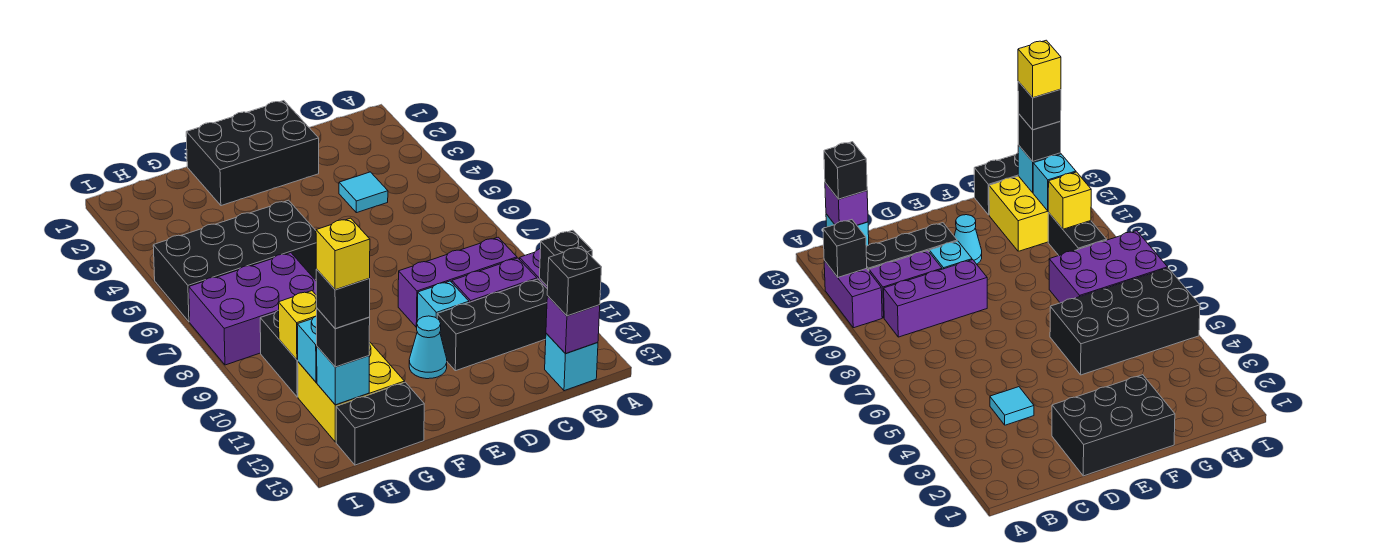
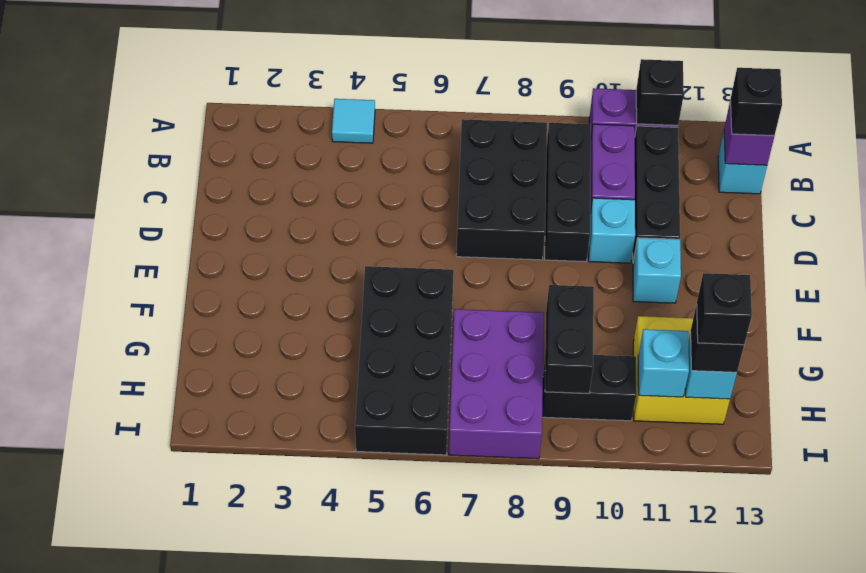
purple brick B9:D9 level 1 -> black brick B9:D9 level 1
cyan tile C4 level 1 -> cyan tile A4 level 1
black brick D1:F2 level 1 -> black brick B7:D8 level 1
cyan cone E11 level 1 -> cyan brick E11 level 1
black brick G13:H13 level 1 -> black brick G9:H9 level 2
yellow brick H10 level 2 -> none
yellow brick H12 level 5 -> none

